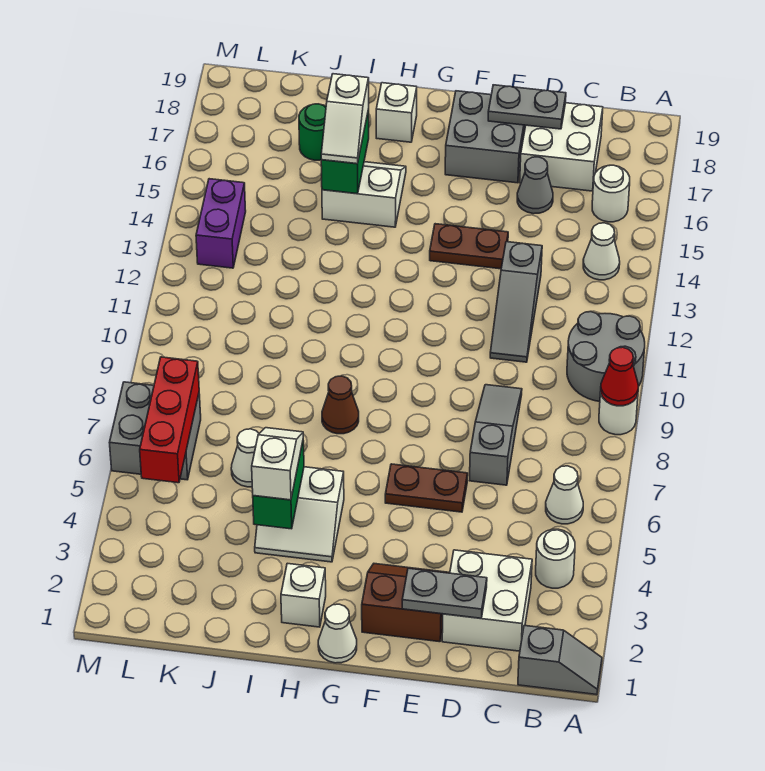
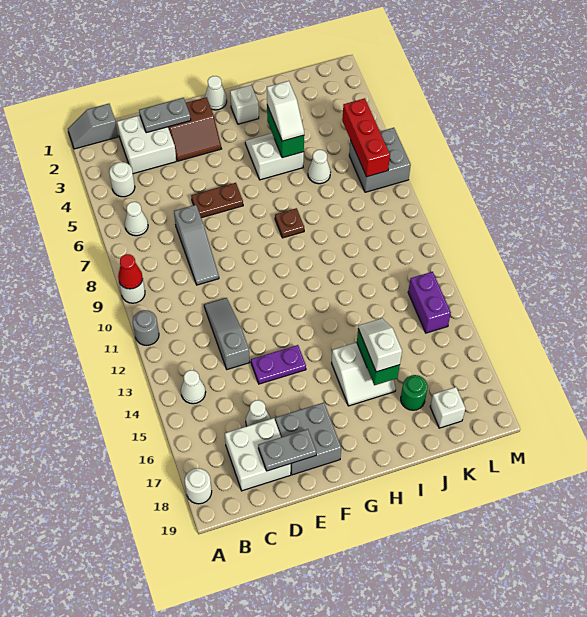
grey round brick A10:B11 level 1 -> grey round brick A11 level 1
white round brick B16 level 1 -> white round brick A18 level 1
grey cone D16 level 1 -> white cone D16 level 1
brown plate E14:F14 level 1 -> purple plate E14:F14 level 1
brown cone H8 level 1 -> brown plate H8 level 1
white brick H18 level 1 -> white brick K18 level 1

